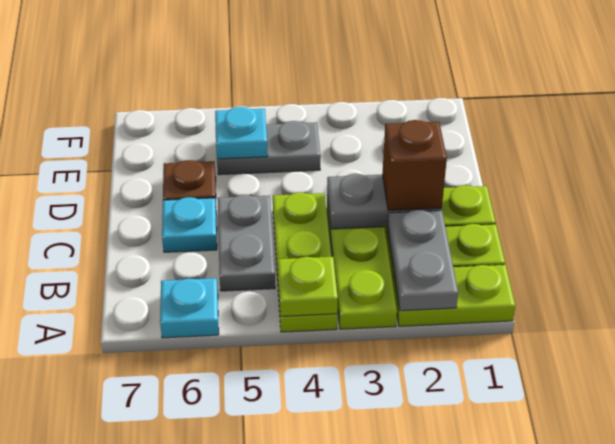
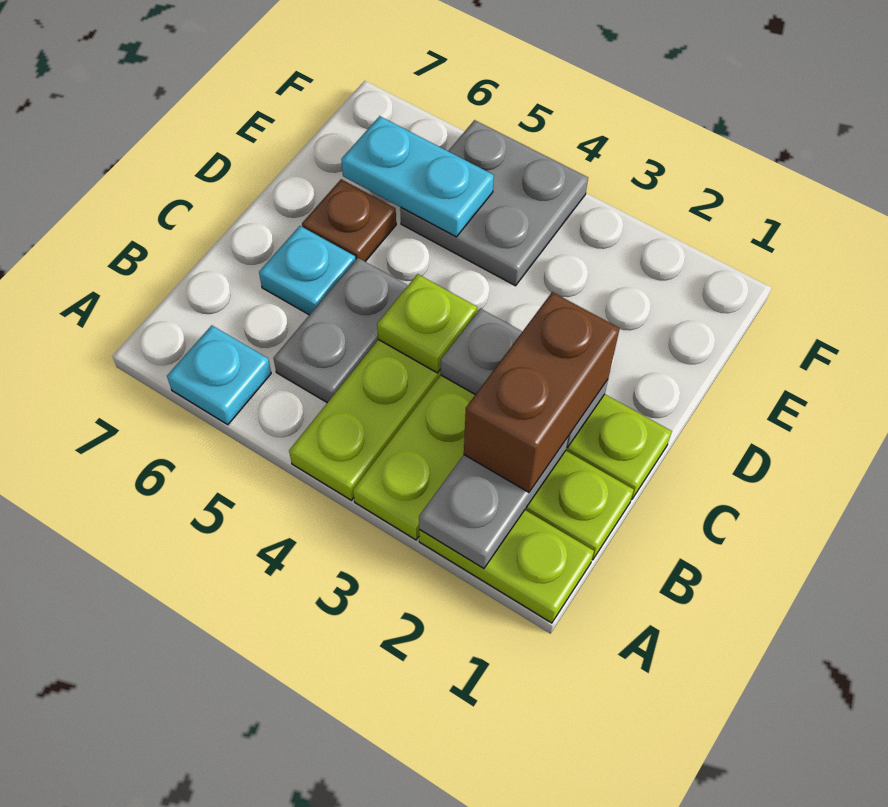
lime plate A4 level 2 -> lime plate C4 level 2
brown brick C2 level 3 -> brown brick B2:C2 level 3
grey plate E4:E5 level 1 -> grey plate E4:F5 level 1
cyan plate E5 level 2 -> cyan plate E5:E6 level 2

